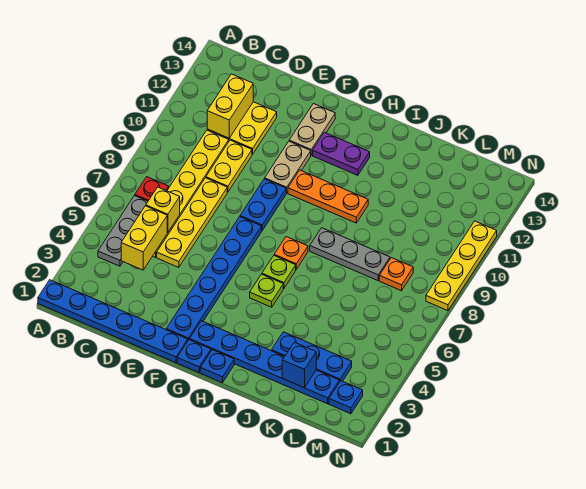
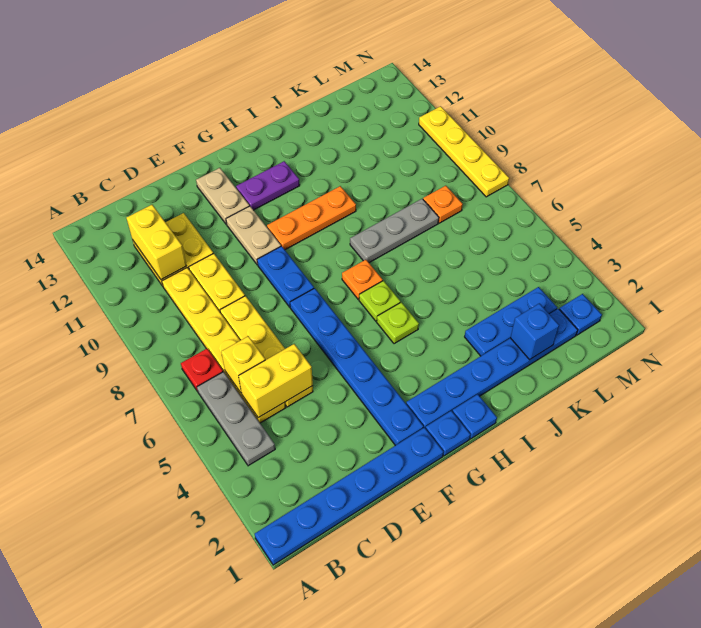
yellow brick C4:C5 level 2 -> yellow brick C5:D5 level 2

